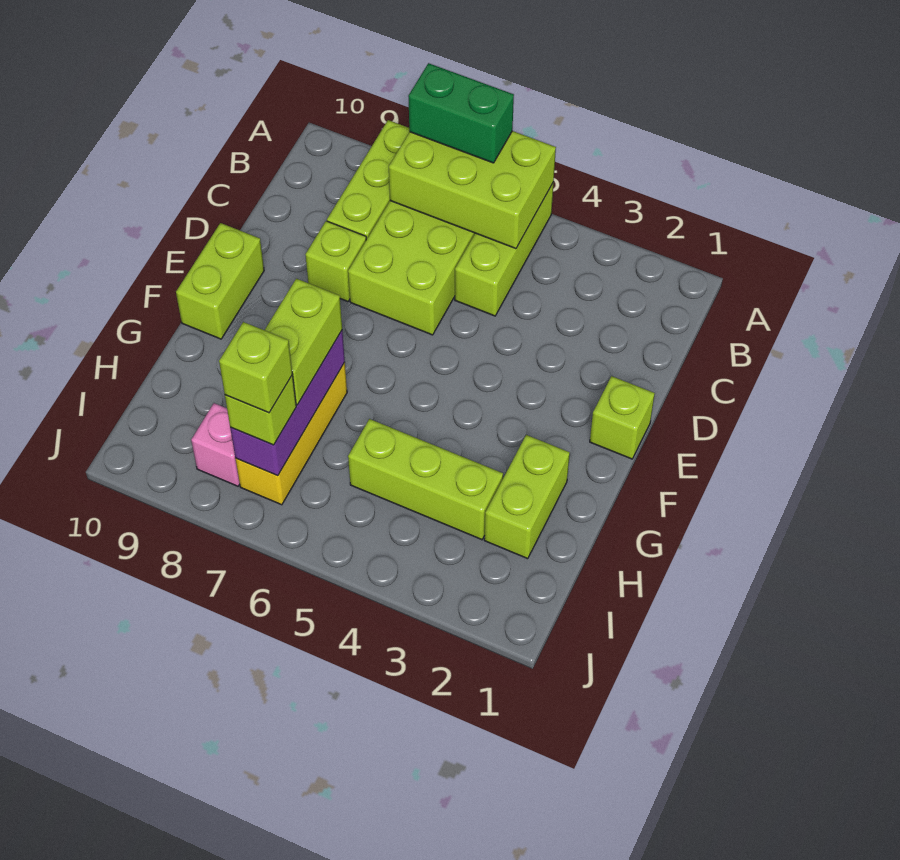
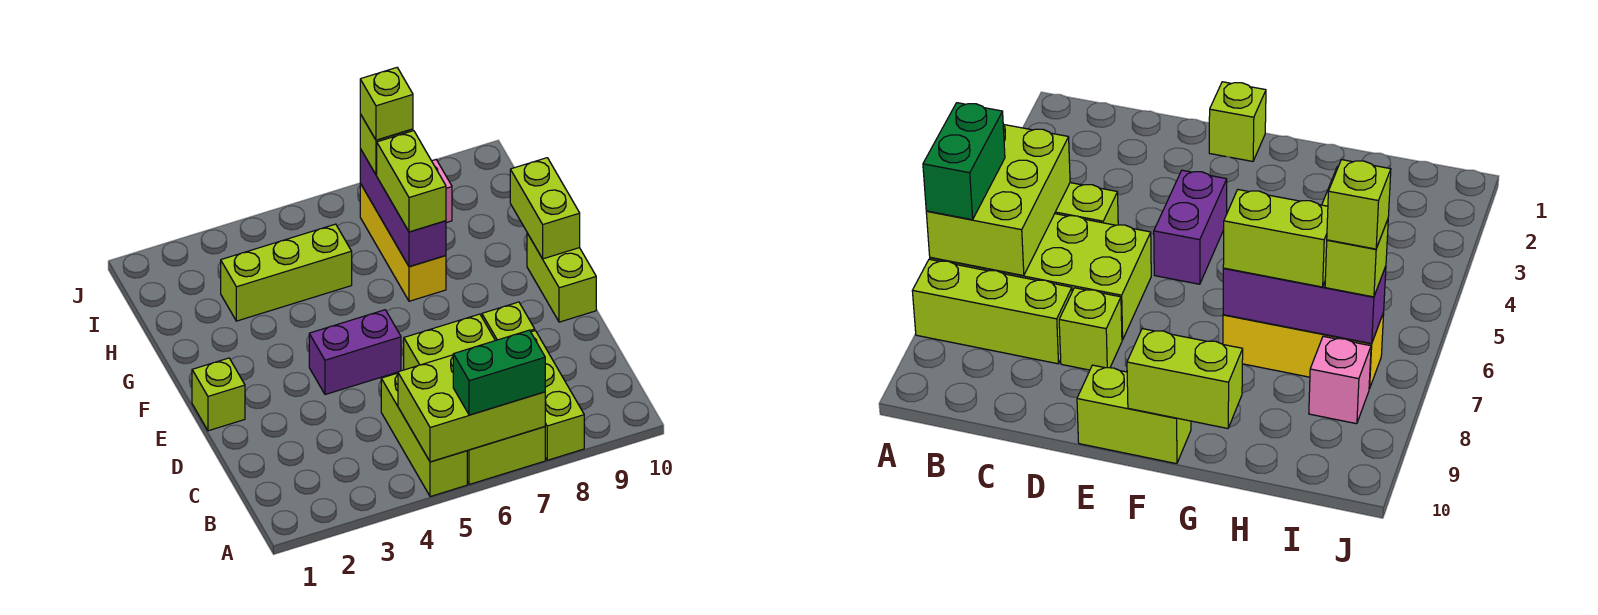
none -> purple brick E4:E5 level 1
lime brick G2:H2 level 1 -> lime brick F10:G10 level 2

